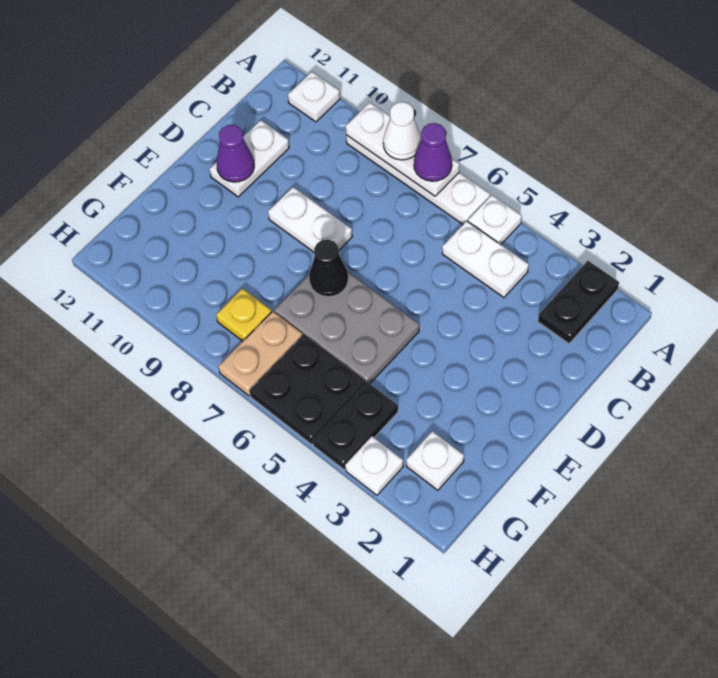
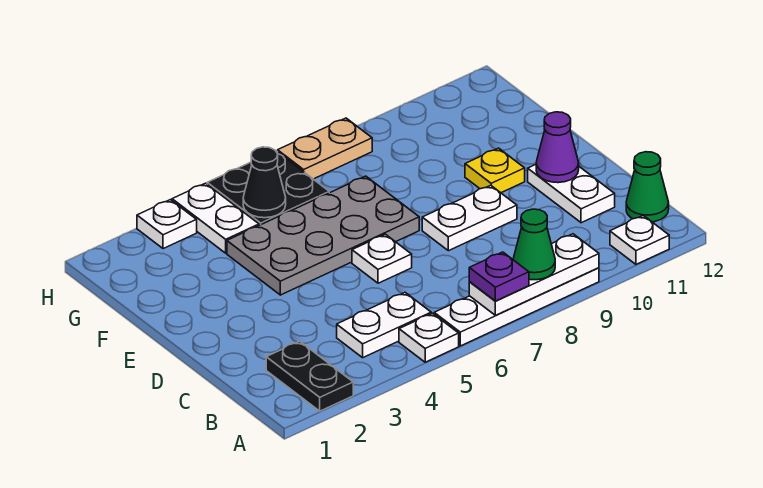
purple cone A7 level 3 -> purple plate A7 level 3
white cone A8 level 3 -> green cone A8 level 3
none -> green cone B12 level 1
grey plate E5:F7 level 1 -> grey plate E4:F7 level 1
black cone E7 level 2 -> black cone G5 level 2
white plate G2 level 1 -> white plate D6 level 1
black plate G4:H4 level 1 -> white plate G4:H4 level 1
tan plate G7:H7 level 1 -> tan plate H7:H8 level 1
yellow plate G8 level 1 -> yellow plate E10 level 1

